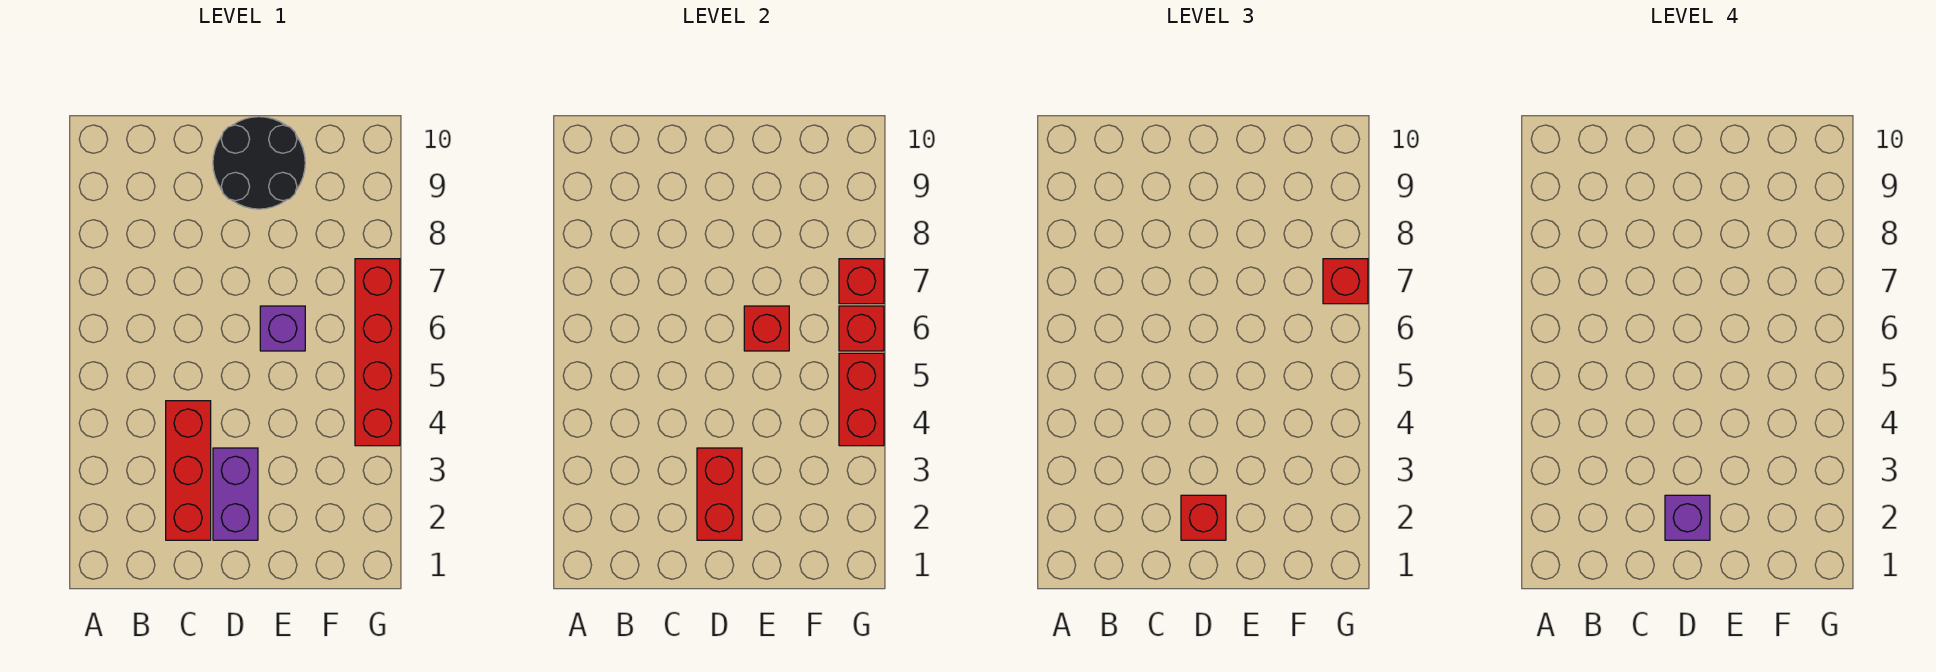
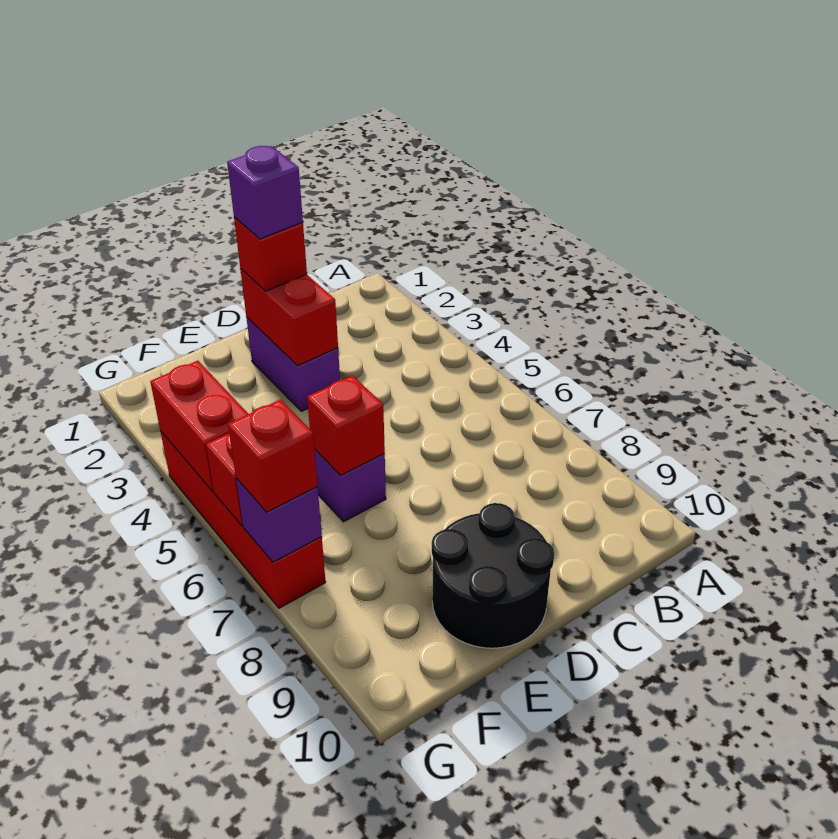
red brick C2:C4 level 1 -> none
red brick G7 level 2 -> purple brick G7 level 2

